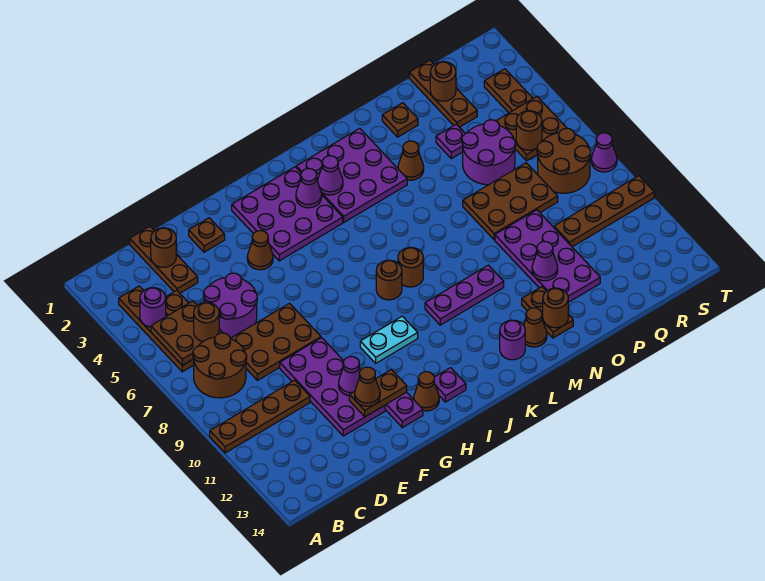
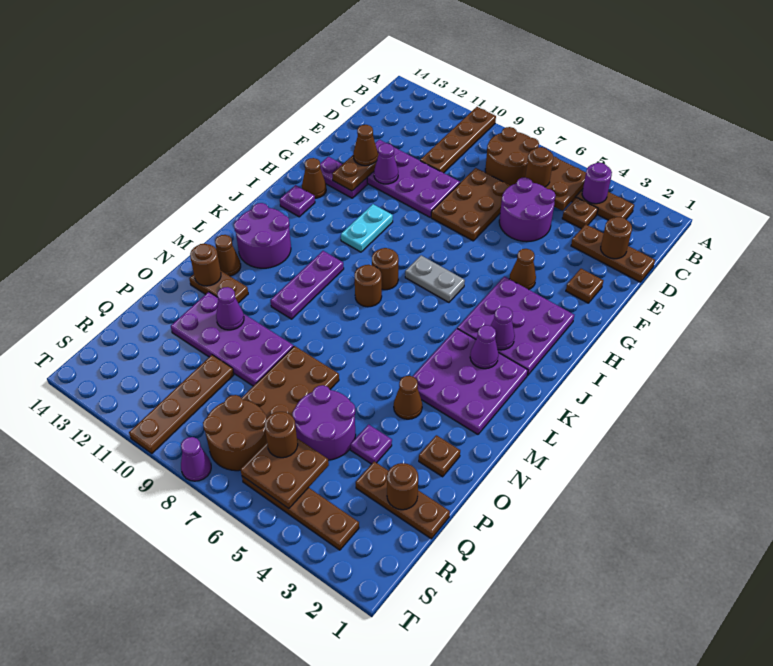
none -> grey plate I6:I7 level 1
purple round brick L13 level 1 -> purple round brick K12:L13 level 1

